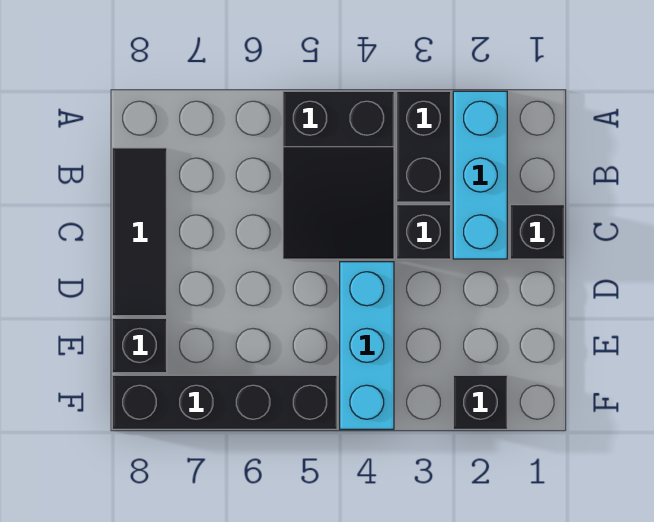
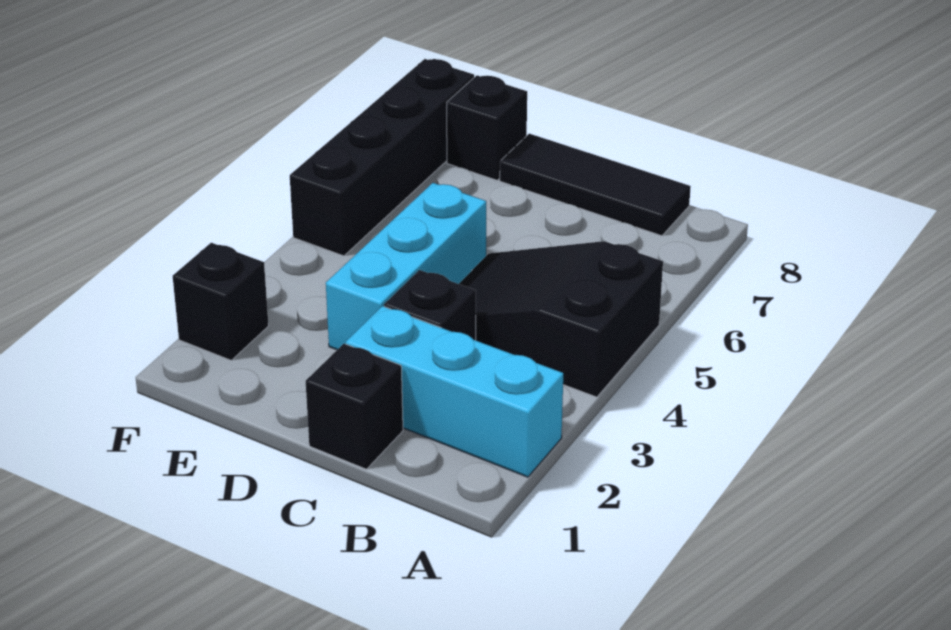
black brick A3:B3 level 1 -> none
cyan brick D4:F4 level 1 -> cyan brick D3:D5 level 1

